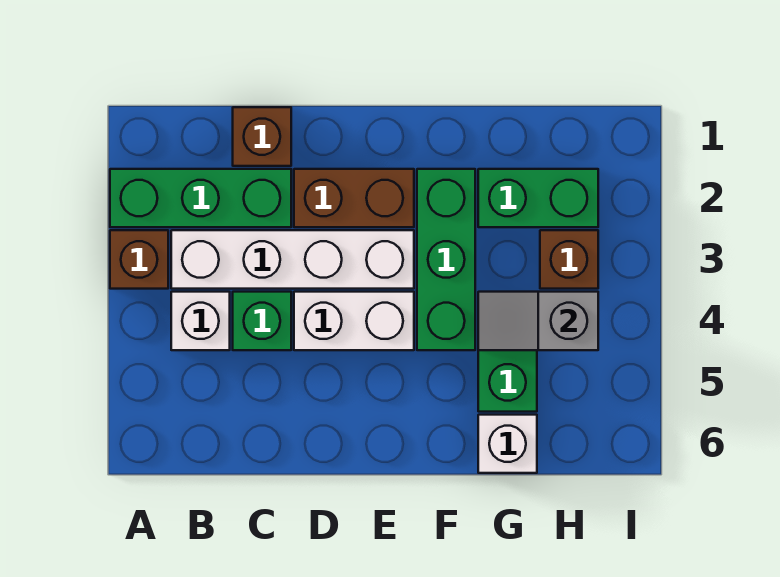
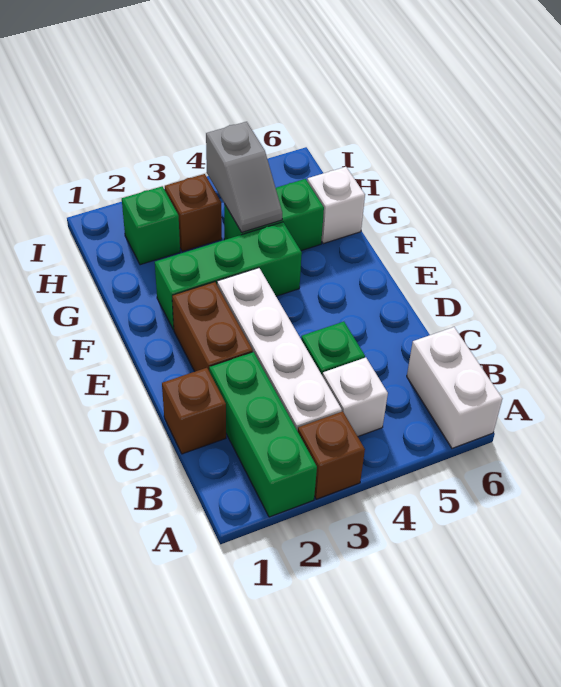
white brick D4:E4 level 1 -> white brick A6:B6 level 1
green brick G2:H2 level 1 -> green brick H2 level 1

